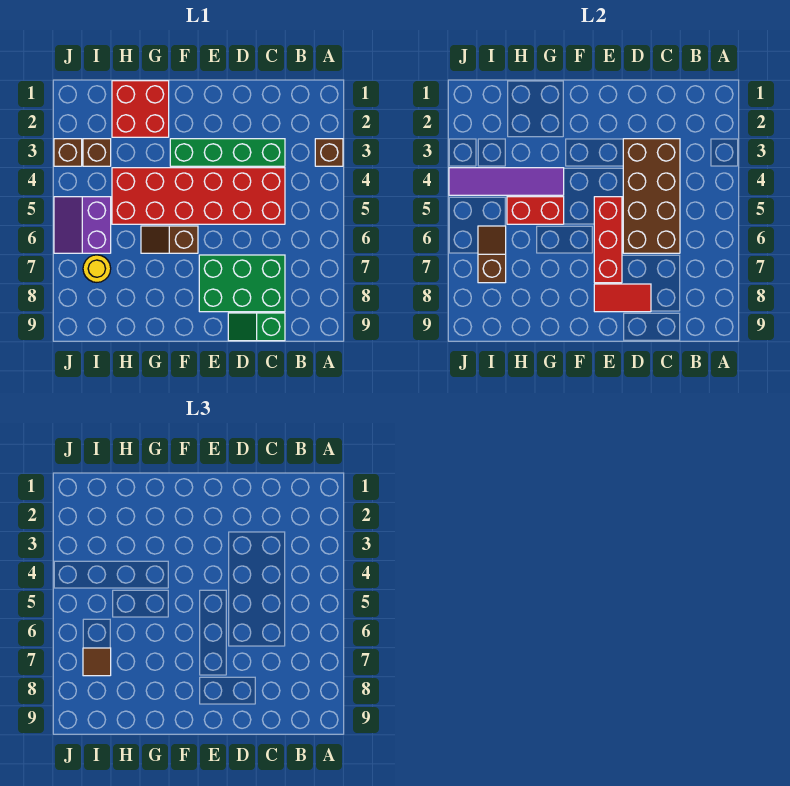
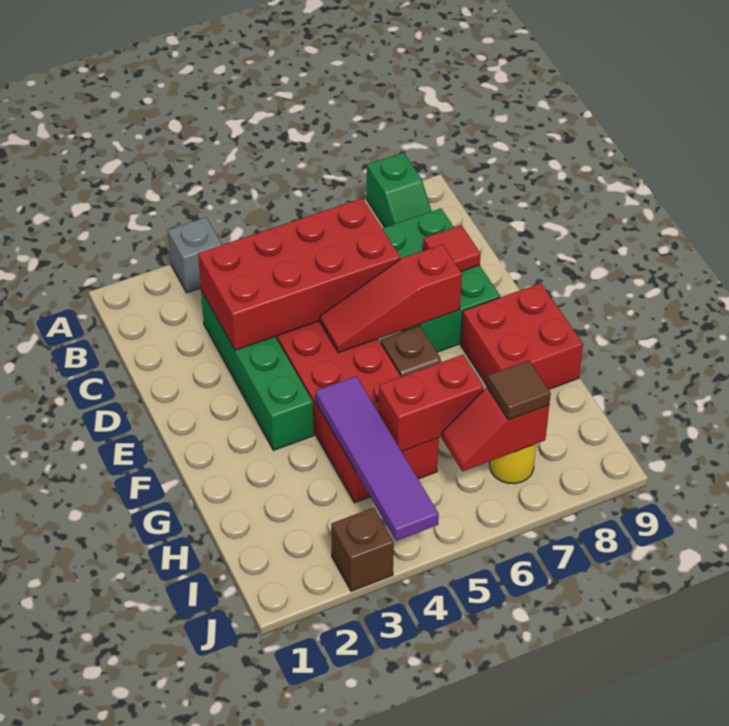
brown brick A3 level 1 -> grey brick A3 level 1
brown brick C3:D6 level 2 -> red brick C3:D6 level 2
green slope C9:D9 level 1 top C -> green slope A8:B8 level 1 top A
red tile D8:E8 level 2 -> red tile D8 level 2
red brick E5:E7 level 2 -> red slope E5:E7 level 2 top 7
red brick G1:H2 level 1 -> red brick F8:G9 level 1
red brick G5:H5 level 2 -> red brick H5:H6 level 2
brown brick I3 level 1 -> none
purple slope I5:J6 level 1 top I -> none
brown slope I6:I7 level 2 top 7 -> red slope I6:I7 level 2 top 7

